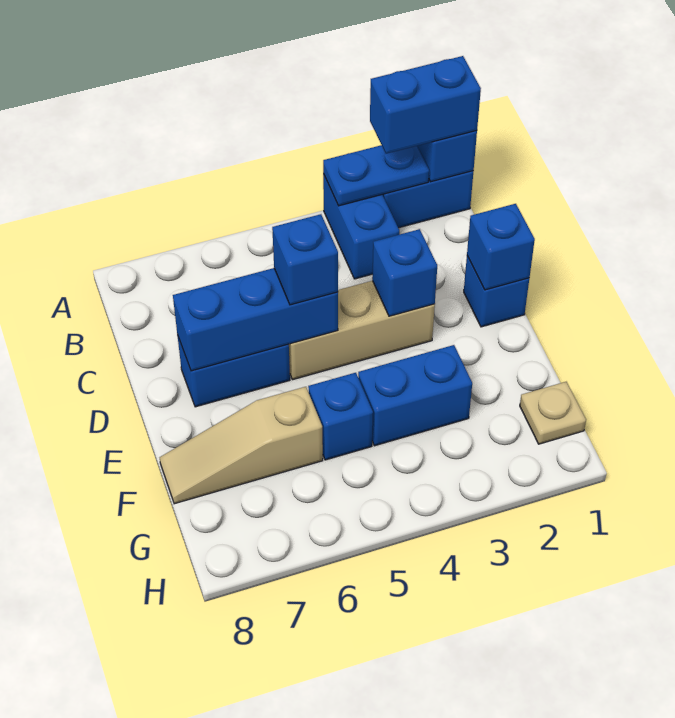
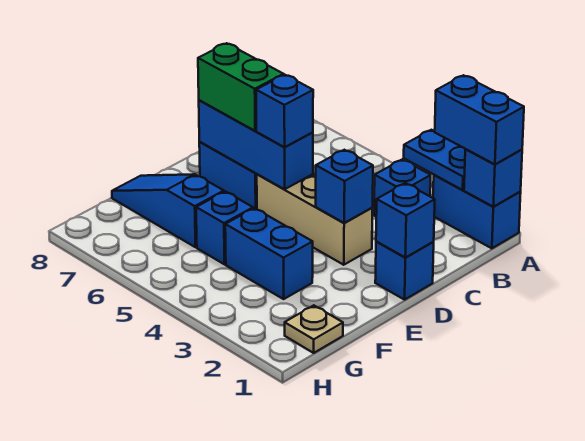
blue brick A3:B3 level 1 -> blue brick B3 level 1
none -> green brick D6:D7 level 3
tan slope F6:F8 level 1 top 6 -> blue slope F6:F8 level 1 top 6

